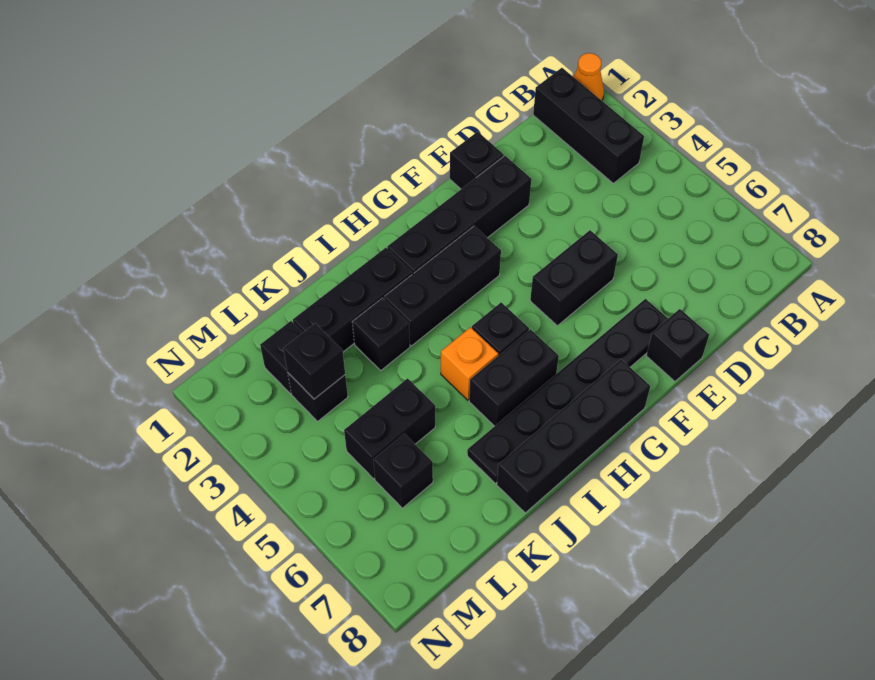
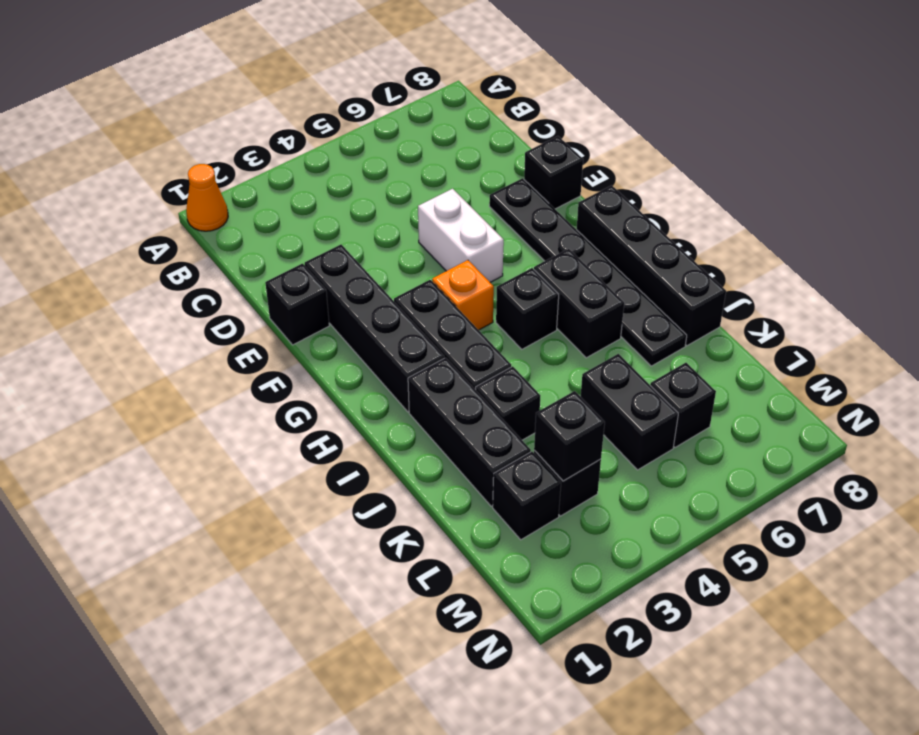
black brick B1:B3 level 1 -> none
black brick E5:F5 level 1 -> white brick E5:F5 level 1
orange brick I5 level 1 -> orange brick G4 level 1

